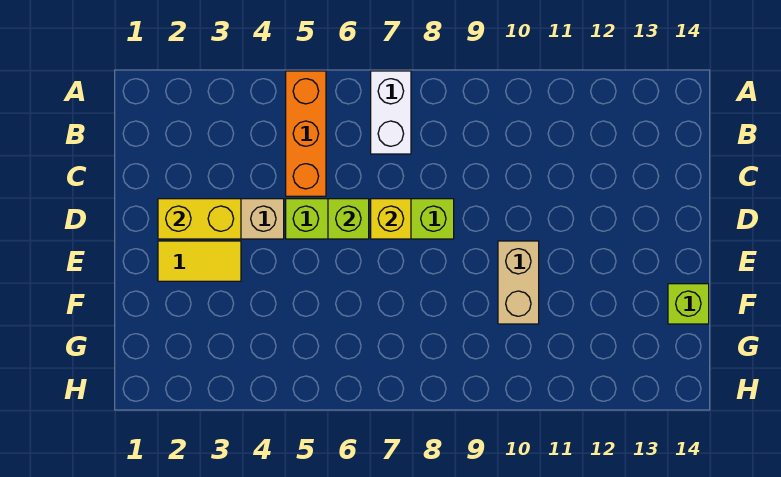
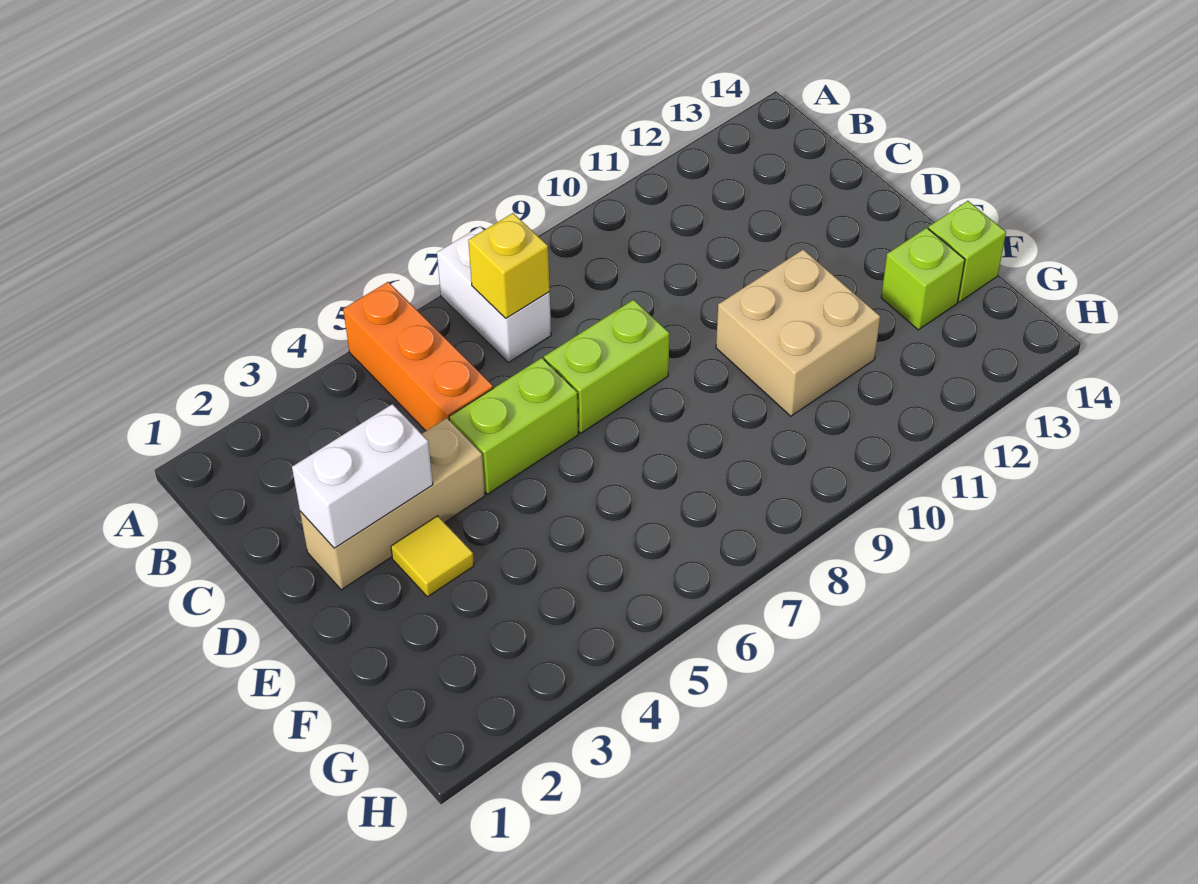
yellow brick D2:D3 level 2 -> white brick D2:D3 level 2
lime brick D6 level 2 -> lime brick F13 level 1
yellow brick D7 level 2 -> yellow brick B7 level 2
yellow tile E2:E3 level 1 -> yellow tile E3 level 1
tan brick E10:F10 level 1 -> tan brick E10:F11 level 1

